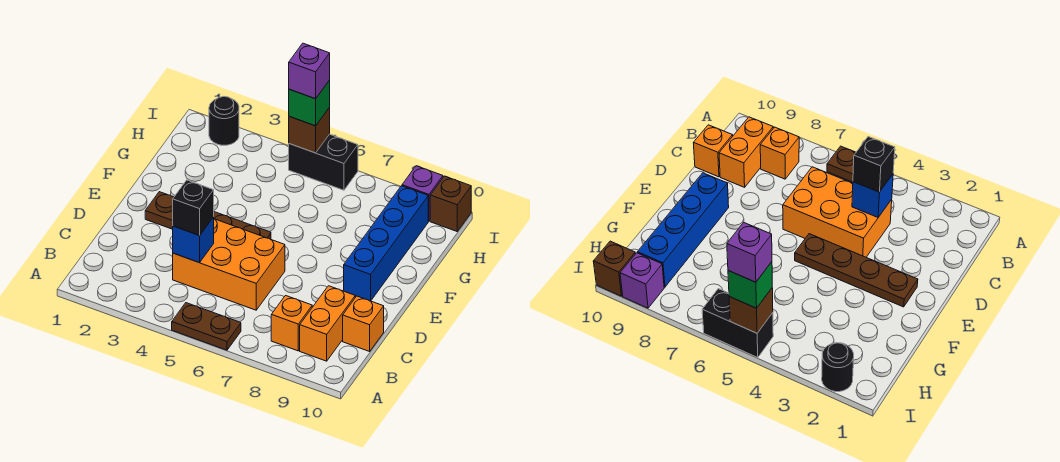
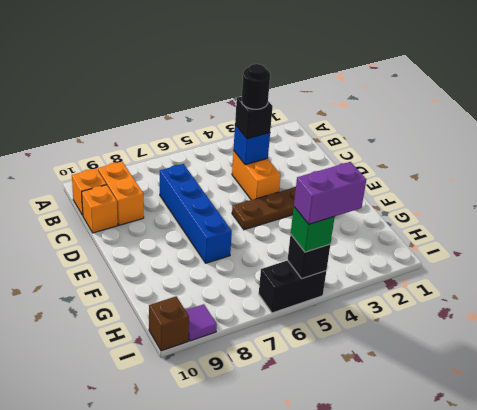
brown plate A5:A6 level 1 -> none
orange brick B8 level 1 -> orange brick B10 level 1
orange brick C4:D6 level 1 -> orange brick C4:D4 level 1
blue brick E9:H9 level 1 -> blue brick C7:F7 level 1
black round brick I2 level 1 -> black round brick C4 level 4
brown brick I5 level 2 -> black brick I5 level 2
purple brick I5 level 4 -> purple brick I4:I5 level 4
purple brick I9 level 1 -> purple tile I9 level 1

